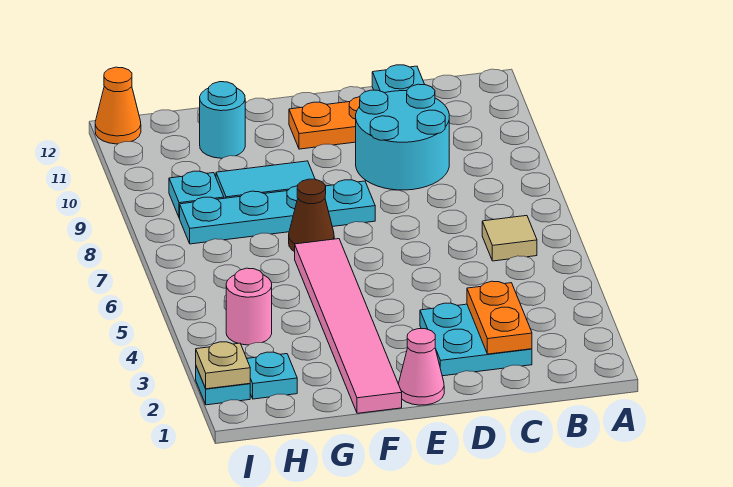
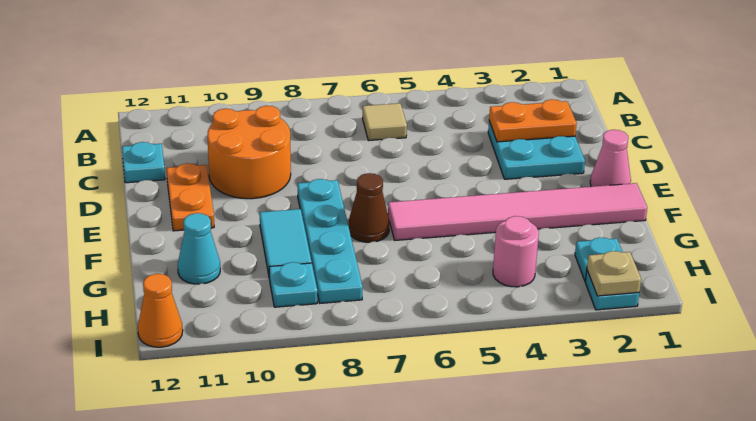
cyan round brick C9:D10 level 1 -> orange round brick C9:D10 level 1
cyan round brick G11 level 1 -> cyan cone G11 level 1

